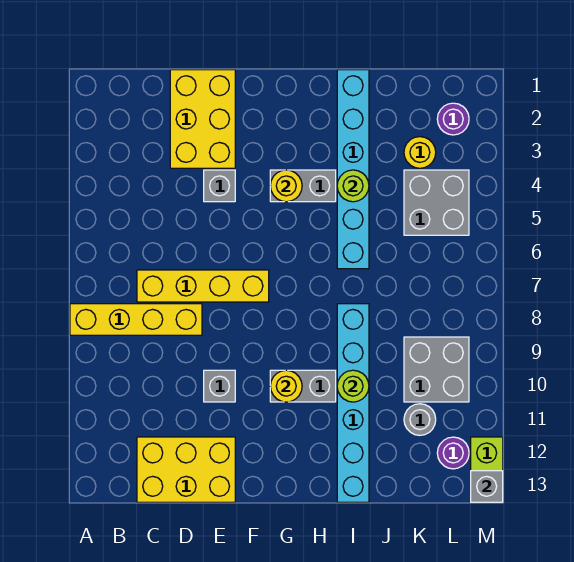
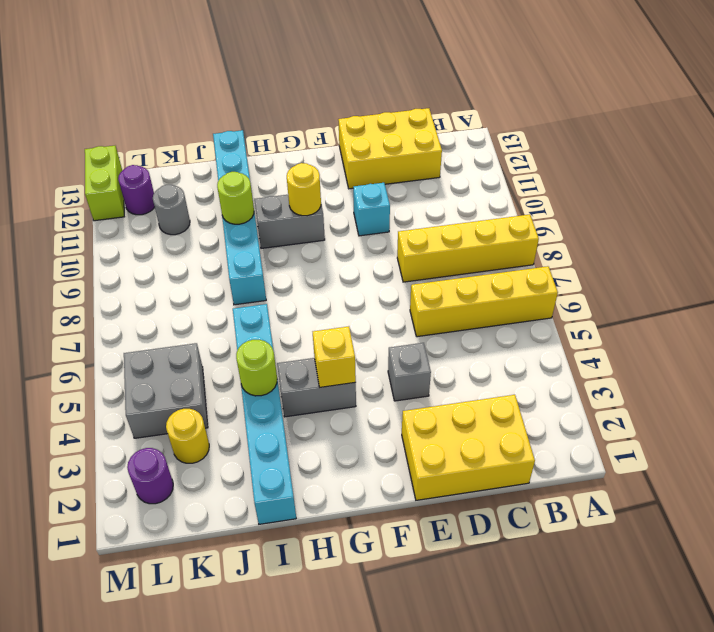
yellow brick C7:F7 level 1 -> yellow brick A6:D6 level 1
yellow brick D1:E3 level 1 -> yellow brick C1:E2 level 1
grey brick E10 level 1 -> cyan brick E10 level 1
yellow round brick G4 level 2 -> yellow brick G4 level 2
grey brick K9:L10 level 1 -> none
grey brick M13 level 2 -> none

